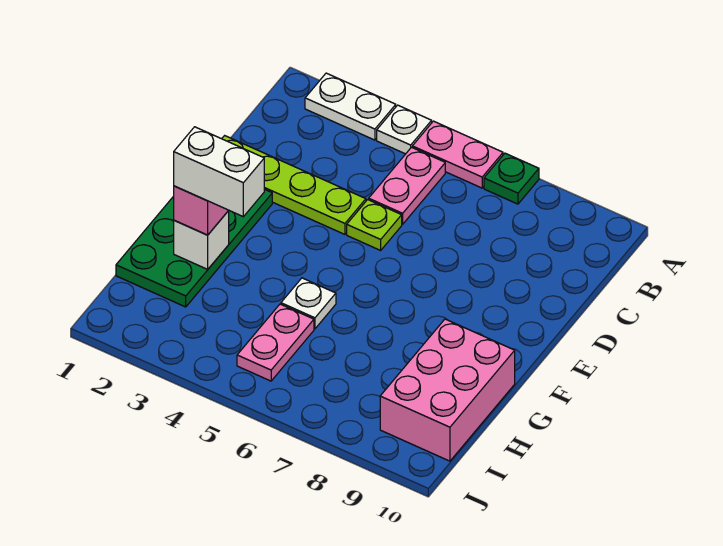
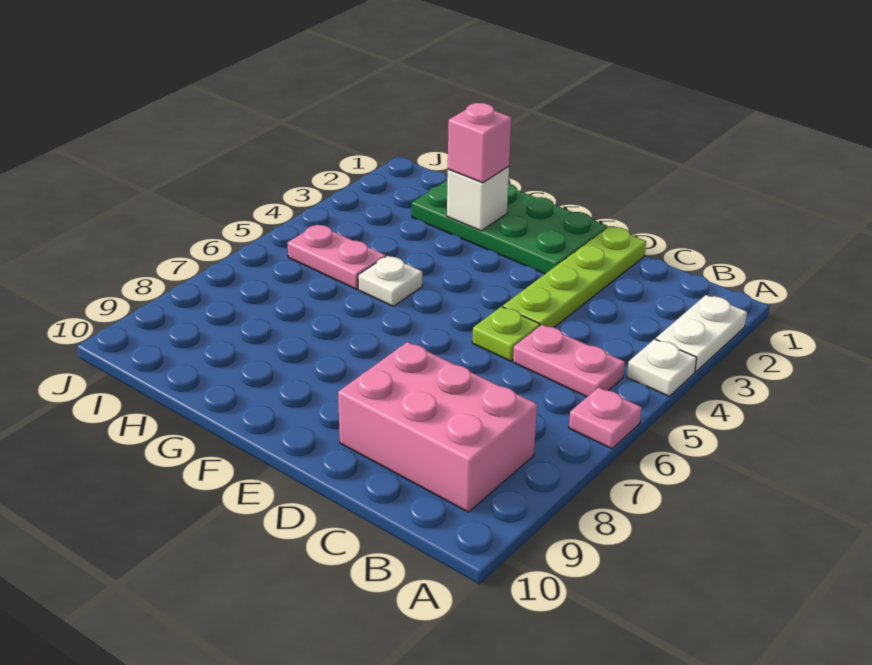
pink plate A5:A6 level 1 -> pink plate A6 level 1
green plate A7 level 1 -> none
white brick G2:G3 level 4 -> none
pink brick G9:I10 level 1 -> pink brick B8:D9 level 1

